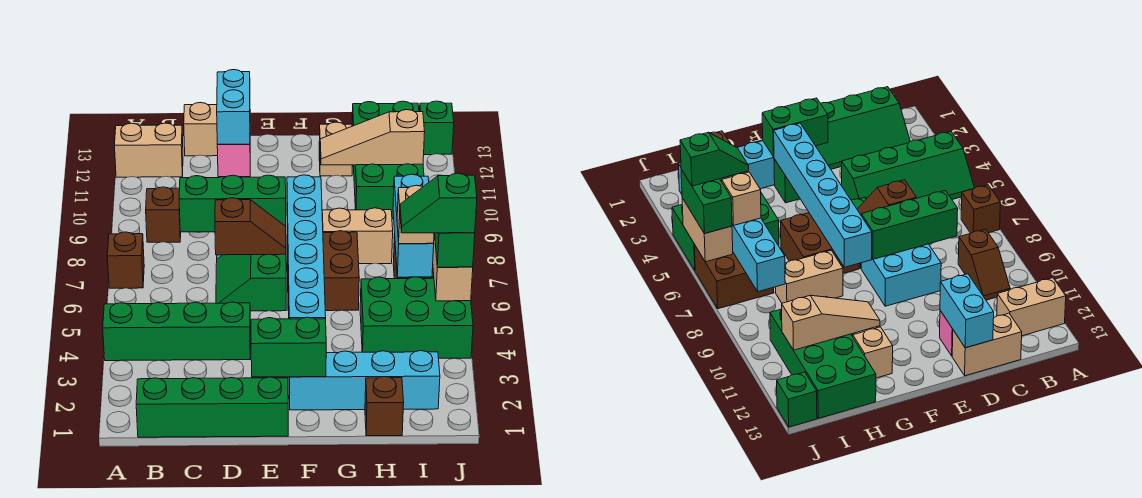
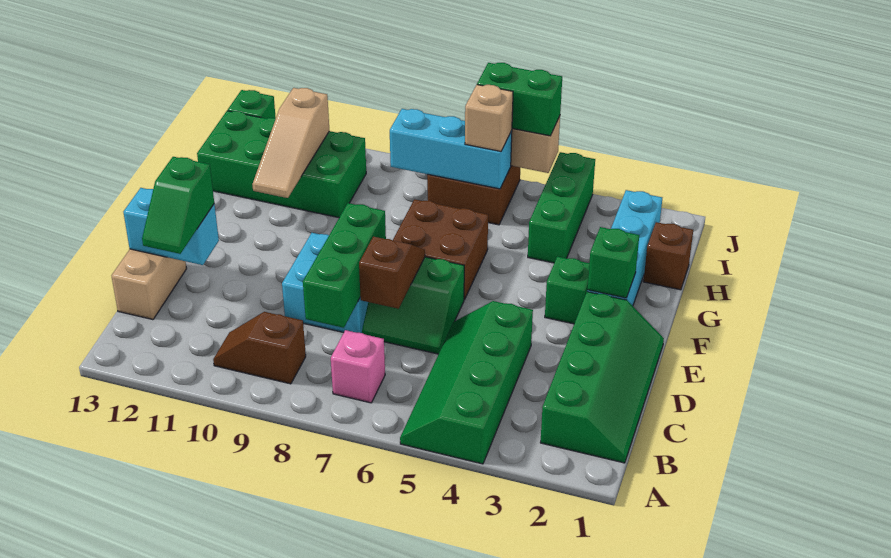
brown brick A7 level 1 -> none
tan brick A12:B12 level 1 -> none
green slope B1:E2 level 1 top 1 -> green slope B1:E2 level 1 top 2
pink brick D12 level 1 -> pink brick B7 level 1
green brick E2:F2 level 2 -> green brick F2 level 2
cyan brick F3:F8 level 2 -> none
tan brick G8:H8 level 1 -> none
tan brick G12 level 1 -> none
green brick H4:J5 level 1 -> green brick H4:J4 level 1
green slope I5:J5 level 4 top J -> green slope C12:D12 level 3 top D

